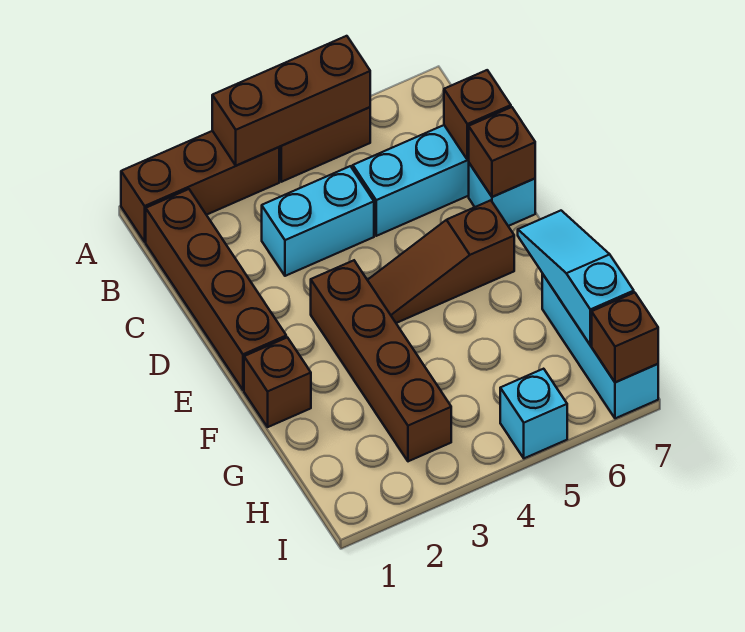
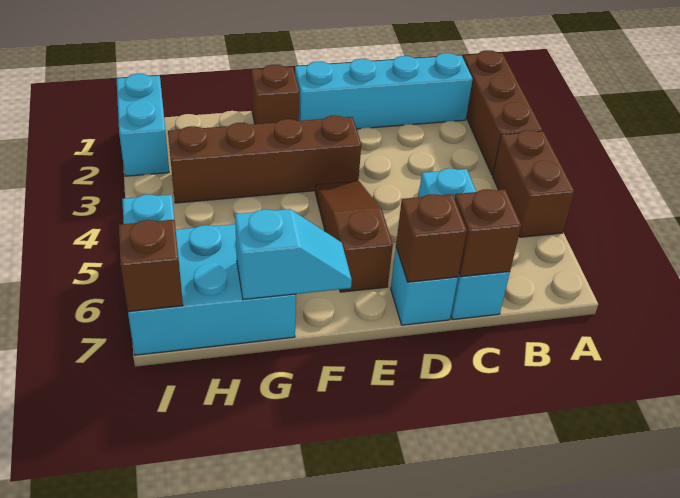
brown brick A3:A5 level 2 -> none
brown brick B1:E1 level 1 -> cyan brick B1:E1 level 1
cyan brick C3:C4 level 1 -> cyan brick I1:I2 level 1
cyan slope F7:H7 level 2 top H -> cyan slope F7:G7 level 2 top G
cyan brick G7:I7 level 1 -> cyan brick G6:I7 level 1

